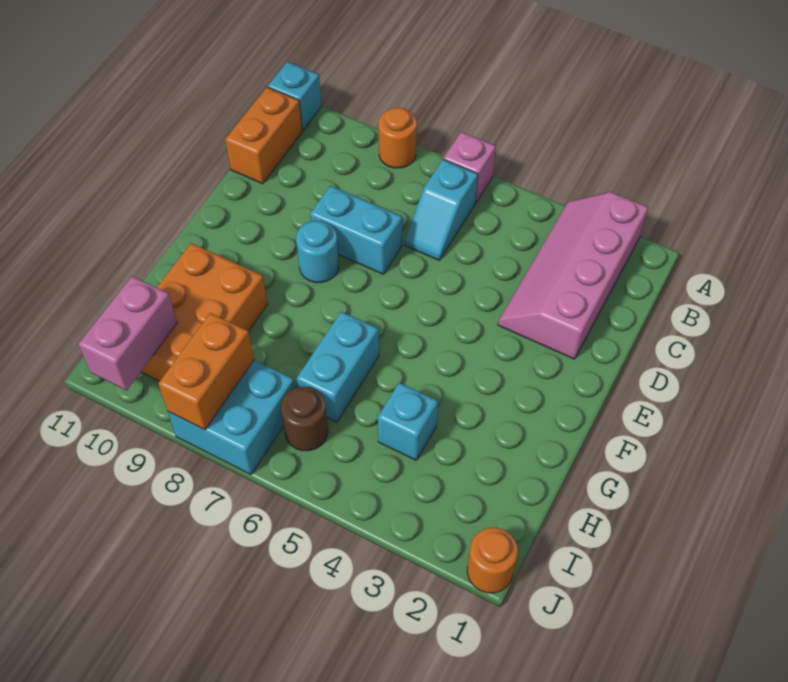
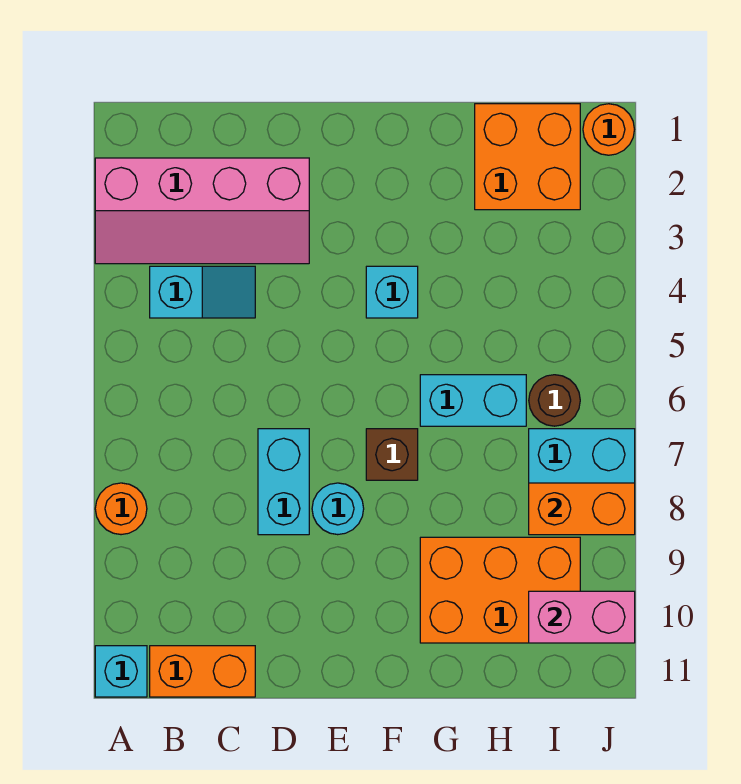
pink brick A6 level 1 -> none
cyan slope B6:C6 level 1 top B -> cyan slope B4:C4 level 1 top B
none -> brown brick F7 level 1
none -> orange brick H1:I2 level 1
cyan brick H4 level 1 -> cyan brick F4 level 1

